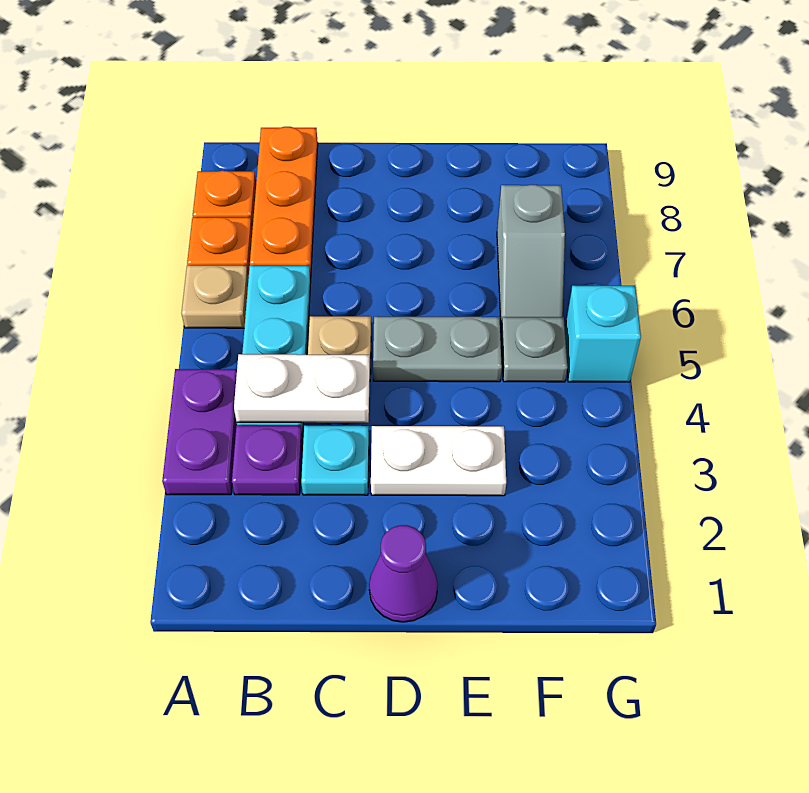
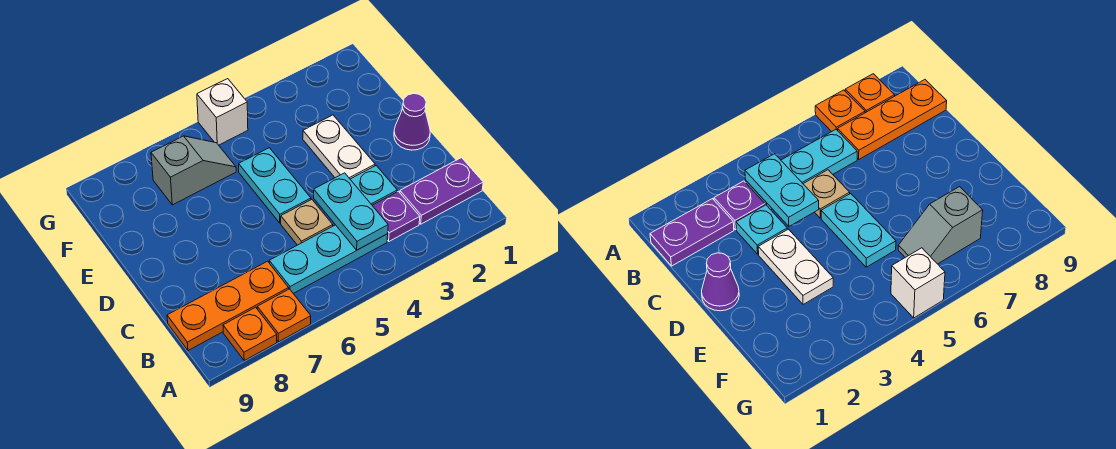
purple plate A3:A4 level 1 -> purple plate B1:B2 level 1
tan plate A6 level 1 -> none
white plate B4:C4 level 2 -> cyan plate B4:C4 level 2
grey plate D5:E5 level 1 -> cyan plate D5:E5 level 1
grey plate F5 level 1 -> none
cyan brick G5 level 1 -> white brick G5 level 1

